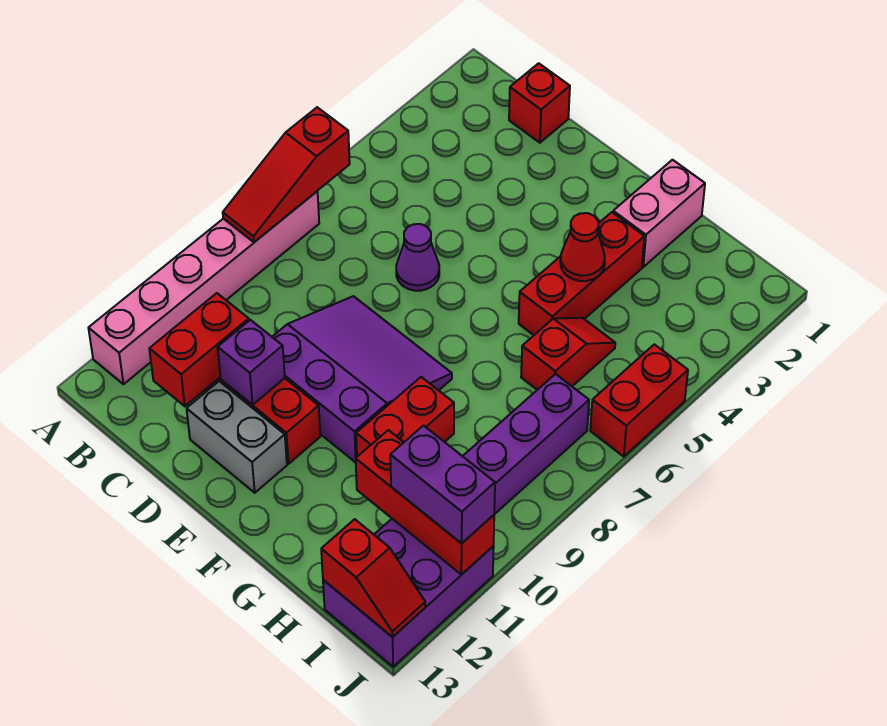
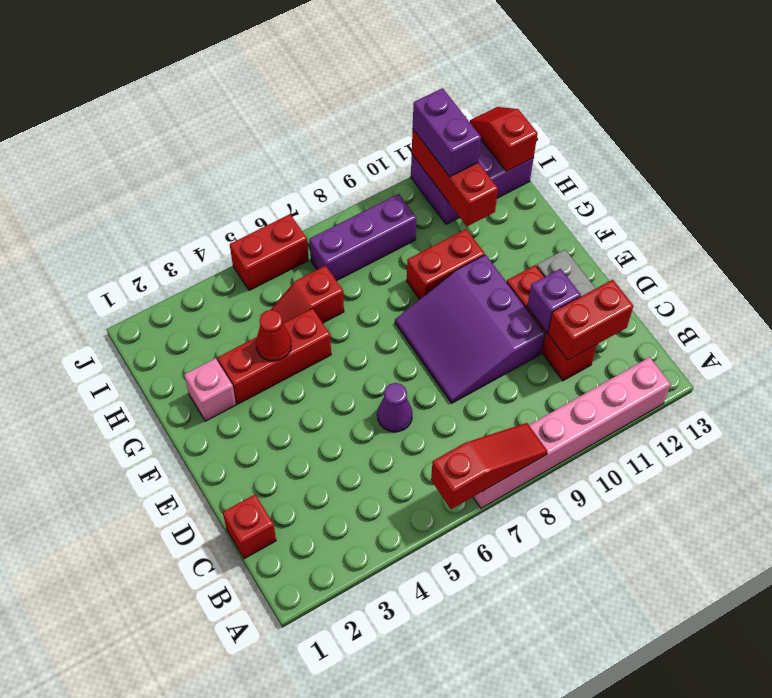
pink brick G1:G2 level 1 -> pink brick G2 level 1

